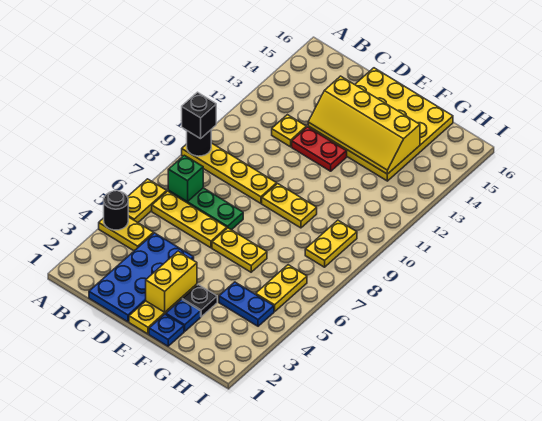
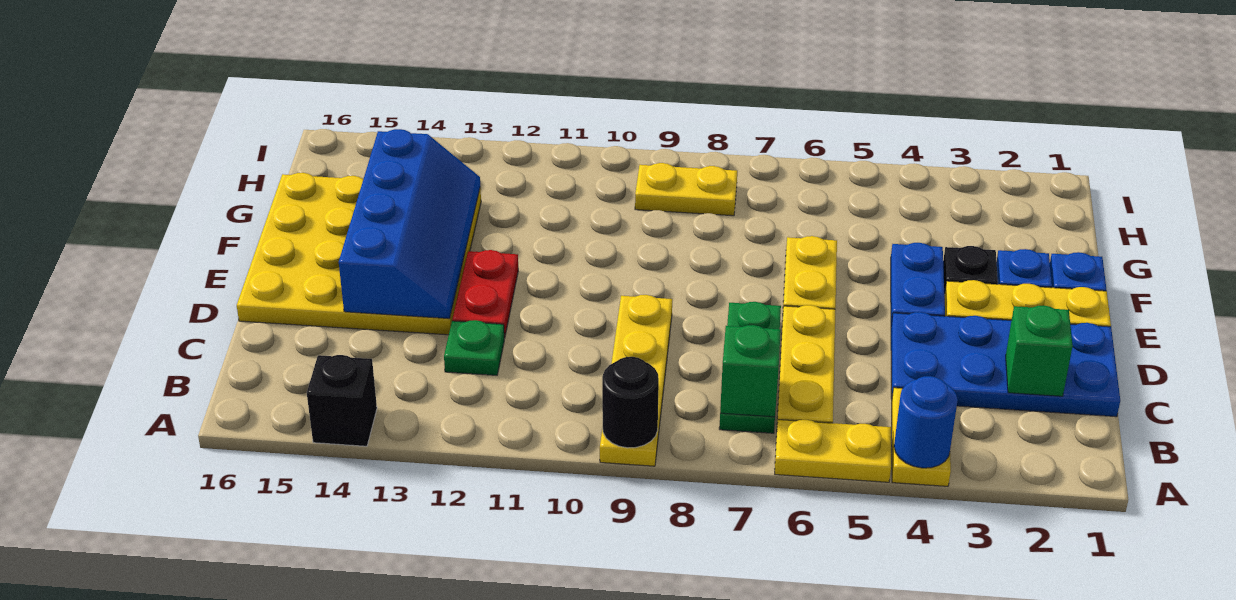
black round brick A4 level 2 -> blue round brick A4 level 2
black brick A9 level 3 -> black brick A14 level 1
none -> green brick C2 level 2
yellow plate C12 level 1 -> green plate C12 level 1
yellow slope D13:G14 level 2 top 14 -> blue slope D13:G14 level 2 top 14
yellow brick E2:E3 level 2 -> none
yellow plate E9:F9 level 1 -> none
blue plate G4:H4 level 1 -> blue plate E4:F4 level 1
yellow plate H5:H6 level 1 -> none

